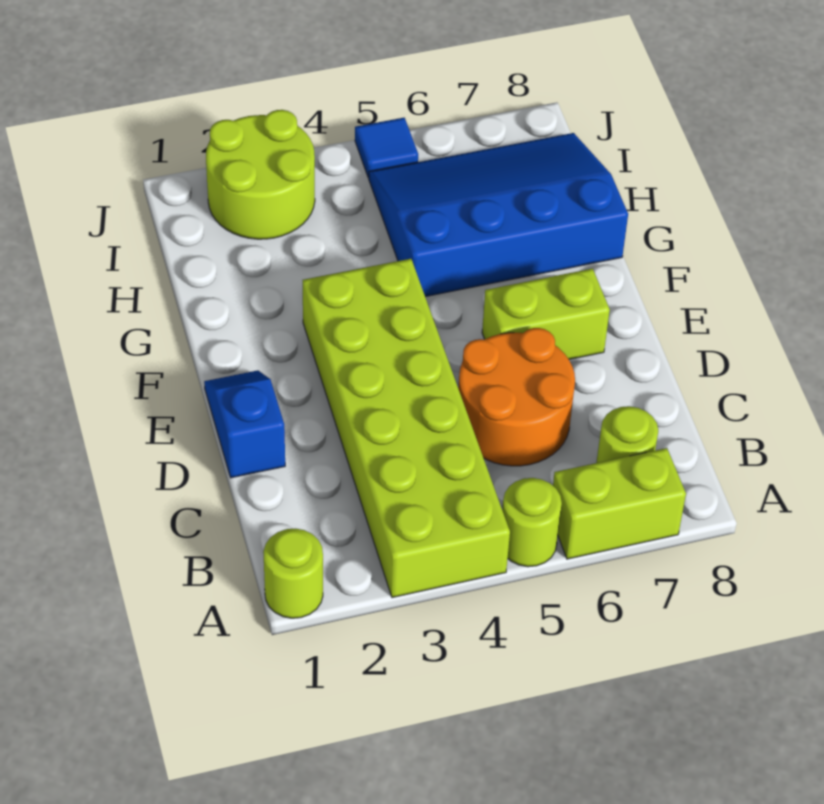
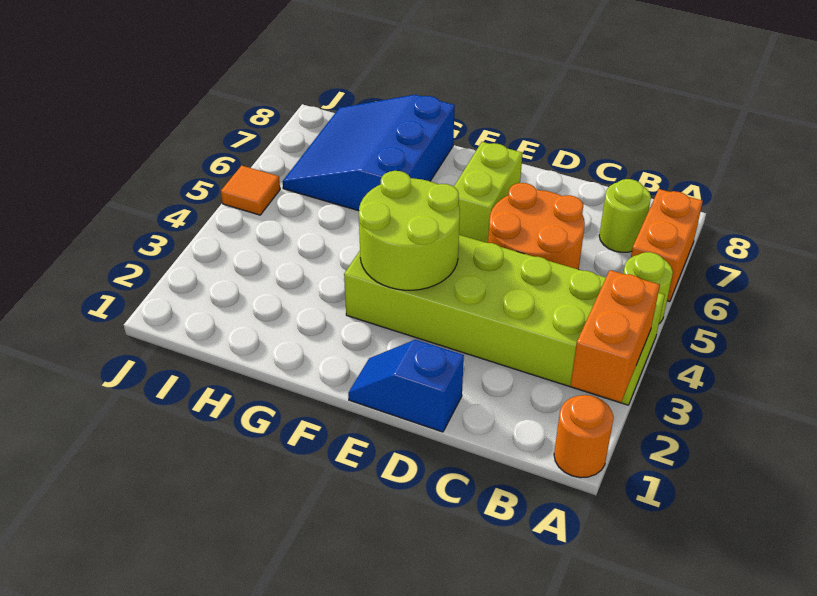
lime round brick A1 level 1 -> orange round brick A1 level 1
none -> orange brick A2:A3 level 2
lime brick A6:A7 level 1 -> orange brick A6:A7 level 1
blue slope G5:I8 level 1 top G -> blue slope G6:I8 level 1 top G
lime round brick I2:J3 level 1 -> lime round brick E3:F4 level 2
blue tile J5 level 1 -> orange tile J5 level 1

